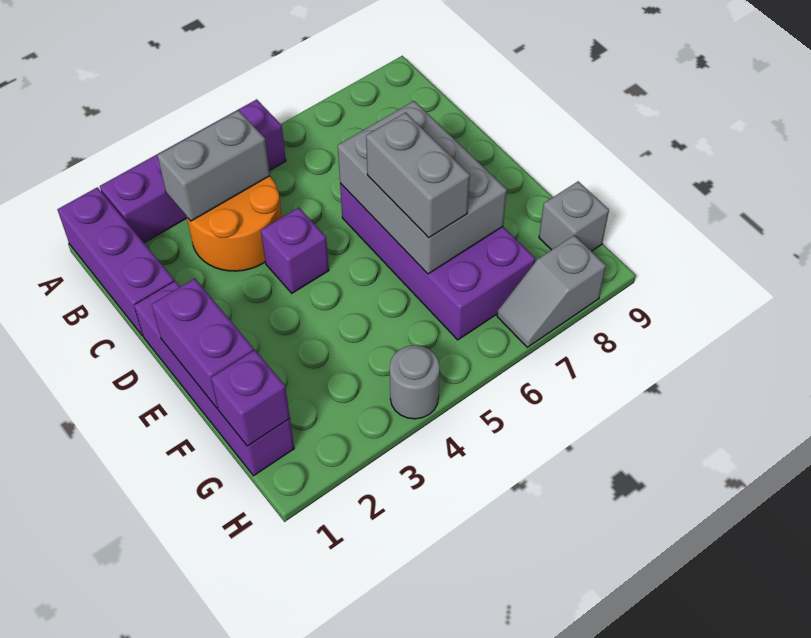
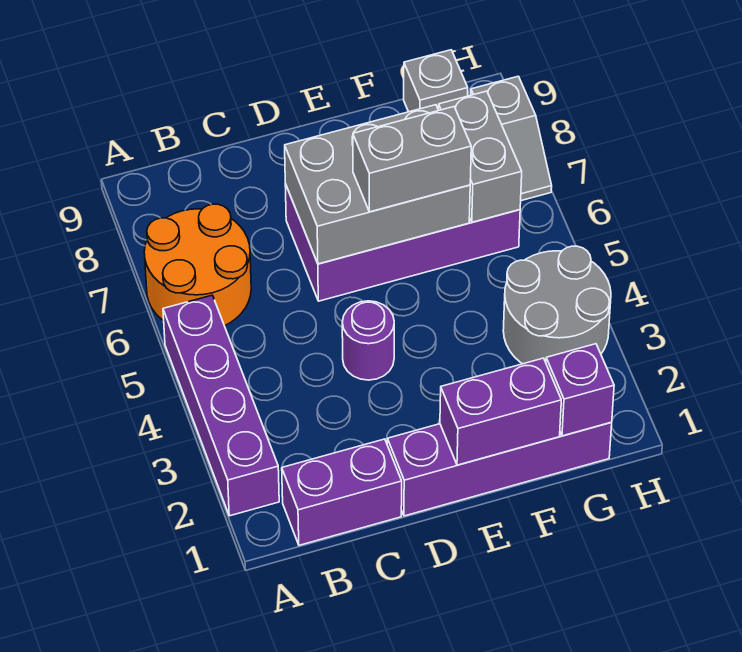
purple brick A1:C1 level 1 -> purple brick B1:C1 level 1
orange round brick B3:C4 level 1 -> orange round brick A6:B7 level 1
grey brick B3:B4 level 2 -> grey brick G6:G7 level 2
purple brick D4 level 1 -> purple round brick D4 level 1
grey round brick H4 level 1 -> grey round brick G3:H4 level 1

